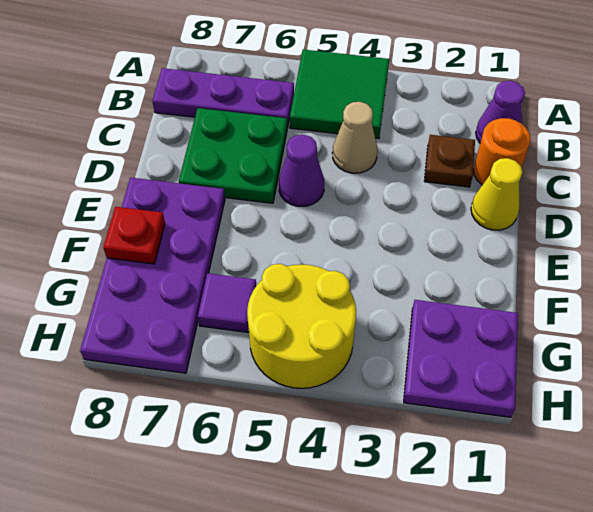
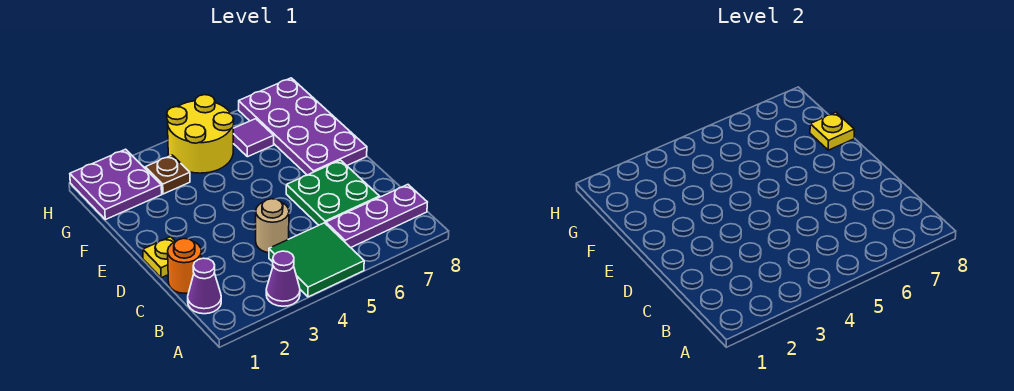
brown plate C2 level 1 -> brown plate G3 level 1
tan cone C4 level 1 -> tan round brick C4 level 1
yellow cone D1 level 1 -> yellow plate D1 level 1
purple cone D5 level 1 -> purple cone A3 level 1
red plate F8 level 2 -> yellow plate F8 level 2

